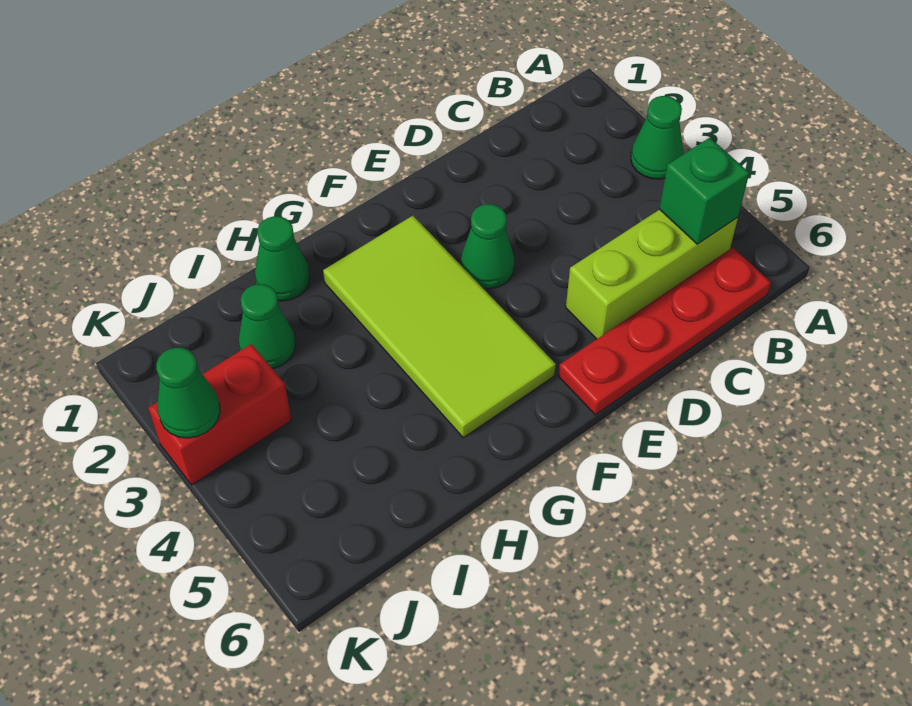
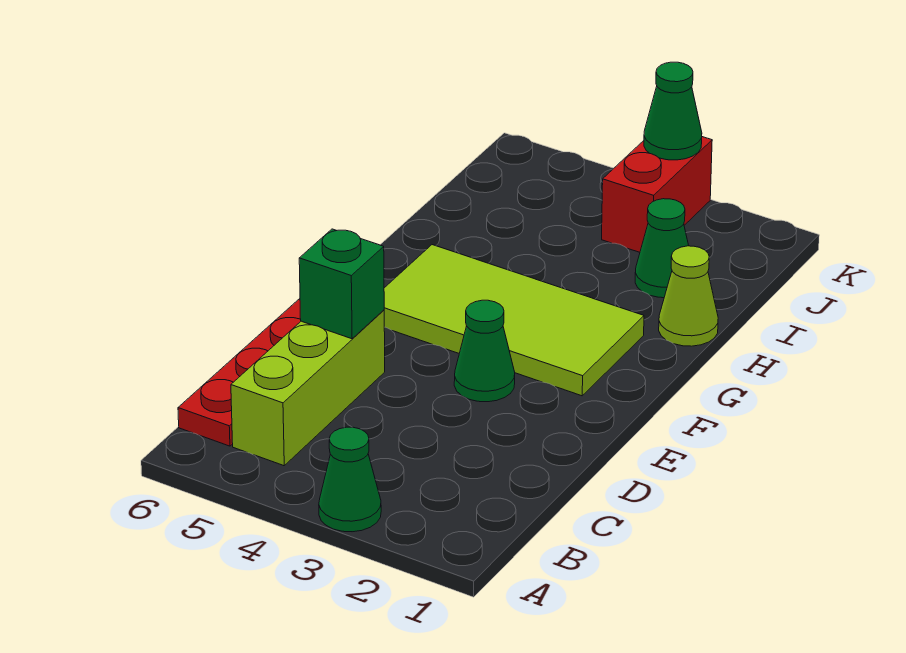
green brick B5 level 2 -> green brick D5 level 2
green cone H1 level 1 -> lime cone H1 level 1

